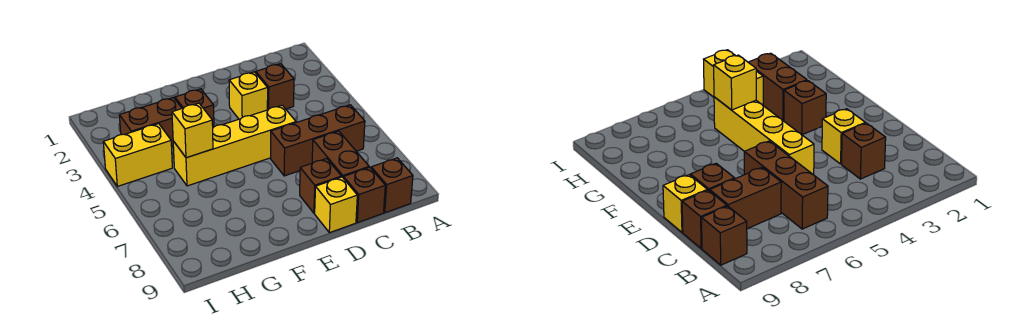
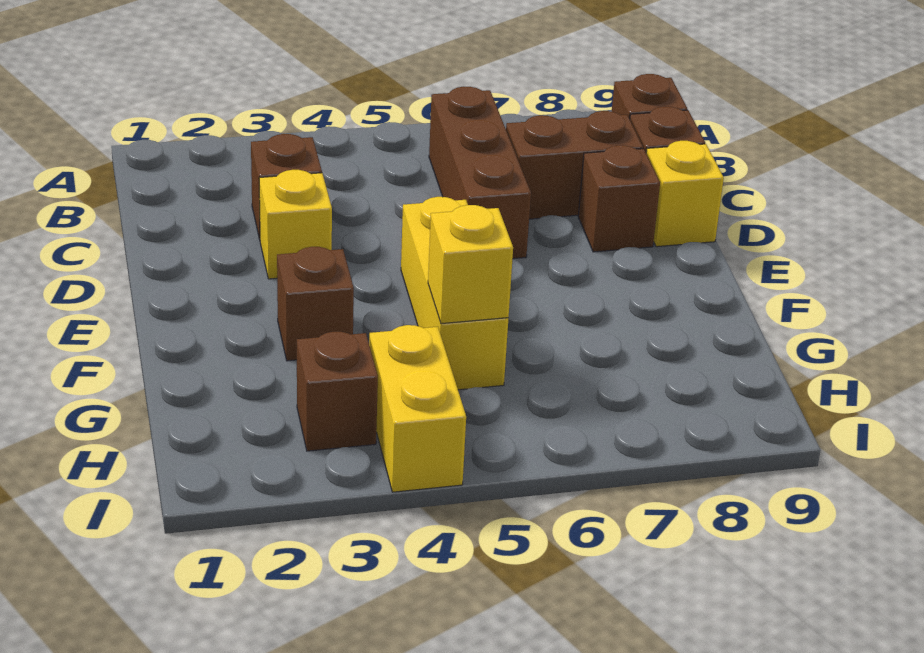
yellow brick D5:G5 level 1 -> yellow brick E5:G5 level 1
brown brick G3:H3 level 1 -> brown brick H3 level 1

